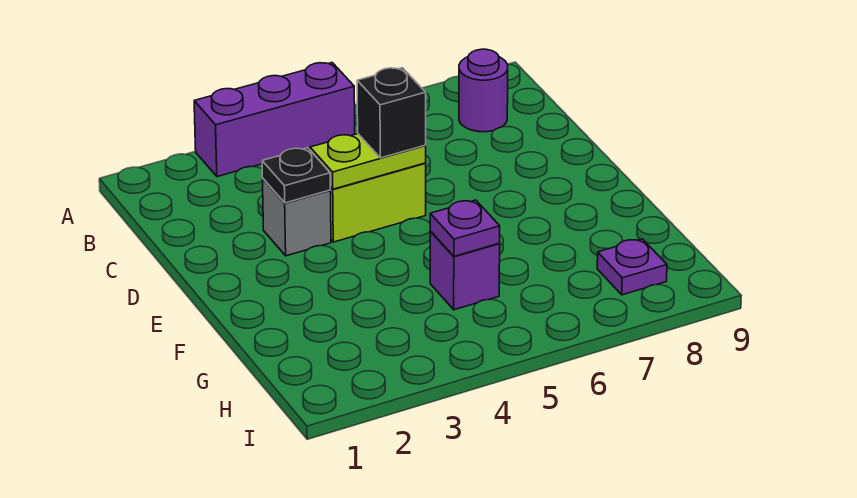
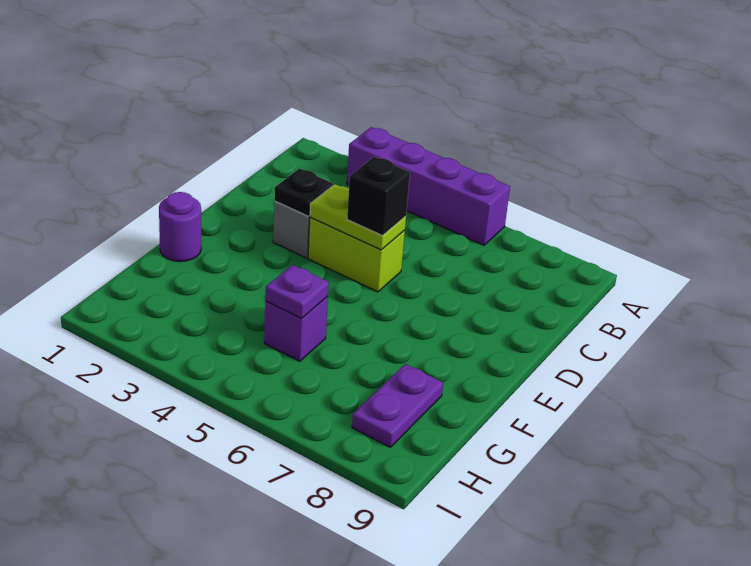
purple brick A3:A5 level 1 -> purple brick A3:A6 level 1
purple round brick B8 level 1 -> purple round brick F1 level 1
purple plate H8 level 1 -> purple plate G8:H8 level 1

